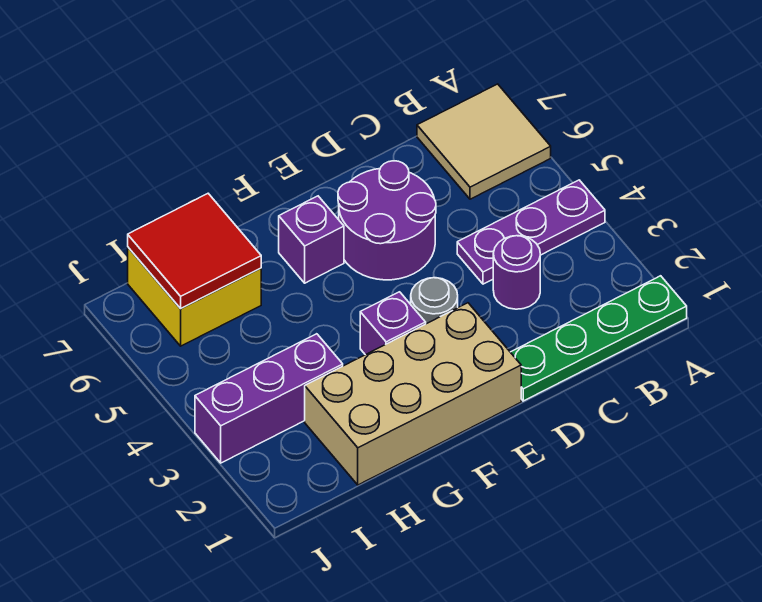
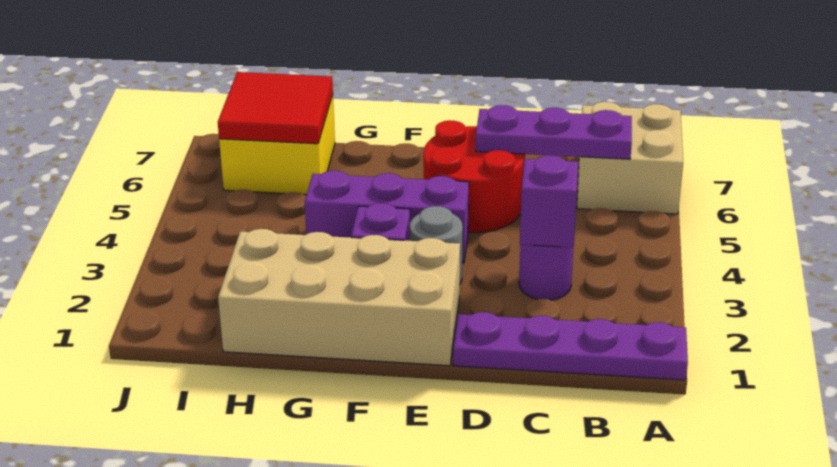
green plate A1:D1 level 1 -> purple plate A1:D1 level 1
purple plate A4:C4 level 1 -> purple plate B6:D6 level 2
tan tile A6:B7 level 1 -> tan brick A6:B7 level 1
purple round brick D5:E6 level 1 -> red round brick D5:E6 level 1
purple brick F6 level 1 -> purple brick C3 level 2
purple brick H3:J3 level 1 -> purple brick E4:G4 level 1

